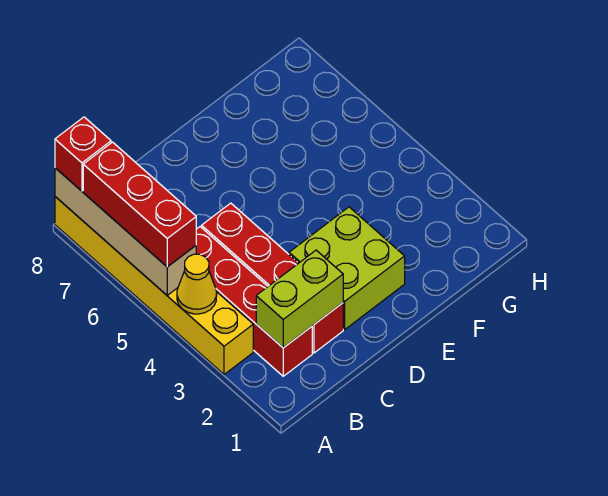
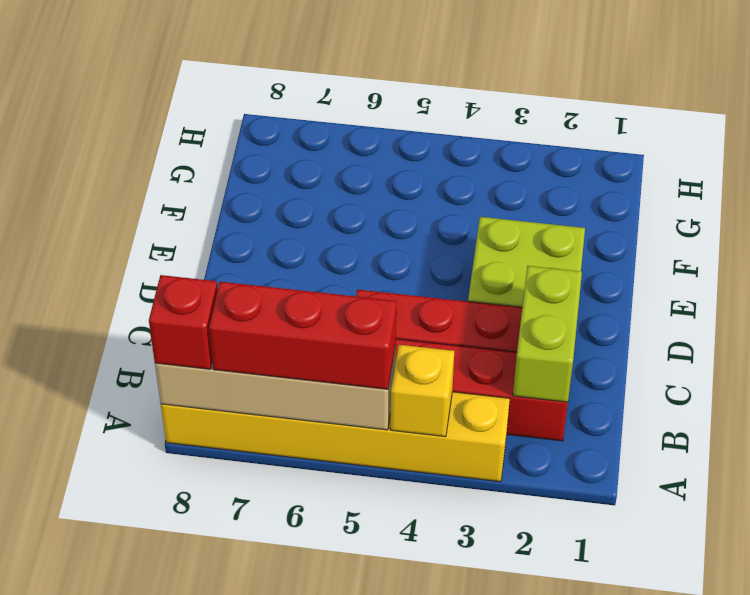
yellow cone A4 level 2 -> yellow brick A4 level 2

